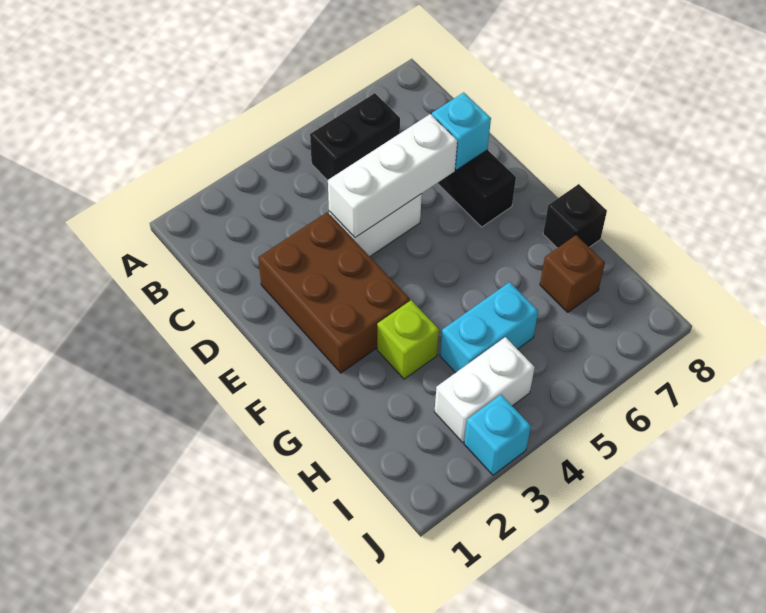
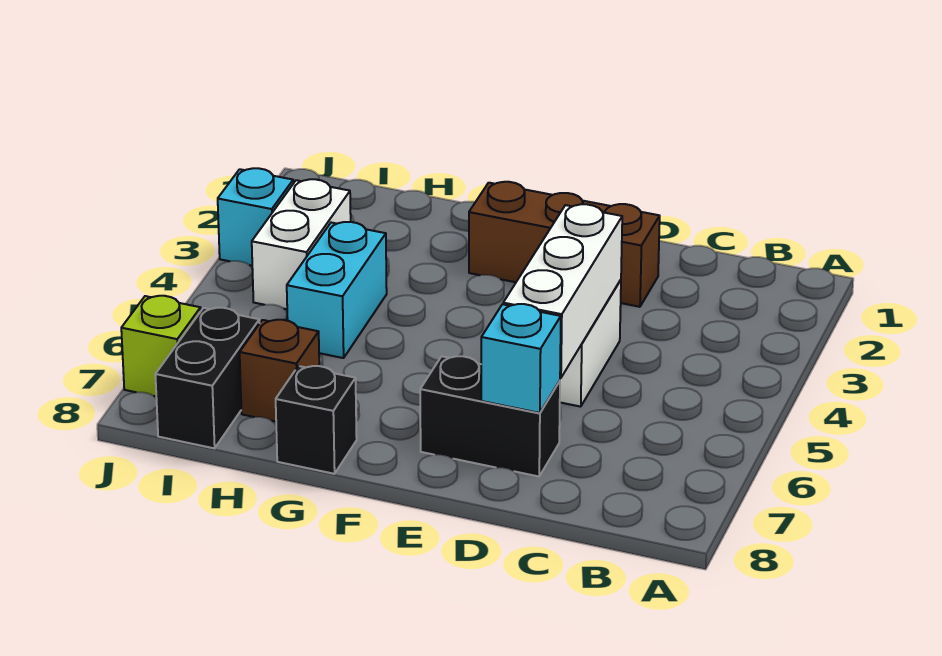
black brick B5:B6 level 1 -> black brick I7:I8 level 1
brown brick D2:F3 level 1 -> brown brick D2:F2 level 1
lime brick G3 level 1 -> lime brick J7 level 1

